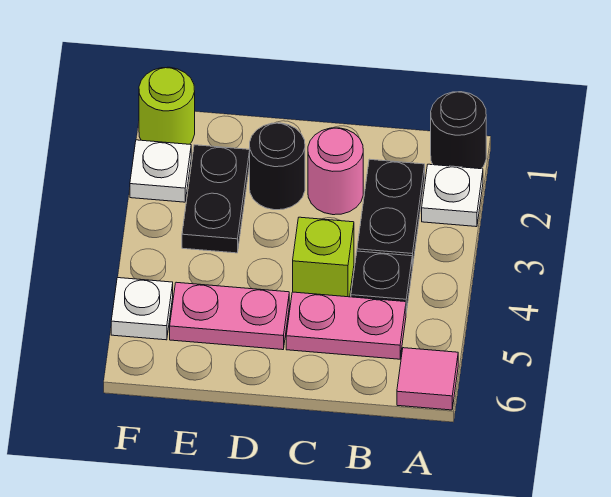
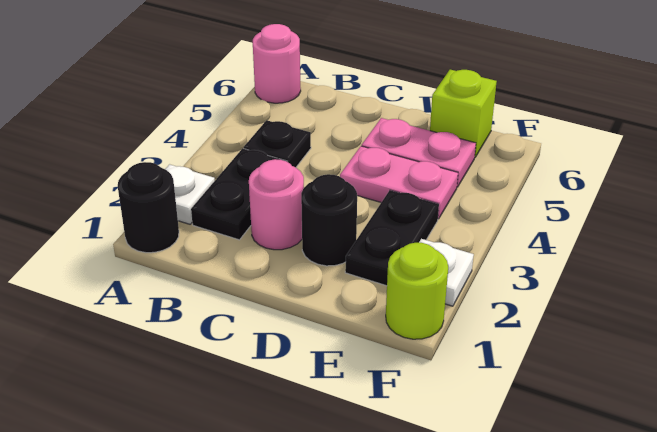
pink tile A6 level 1 -> pink round brick A6 level 1
pink plate B5:C5 level 1 -> pink plate D4:E4 level 1
lime brick C4 level 1 -> lime brick E6 level 1
white plate F5 level 1 -> none

